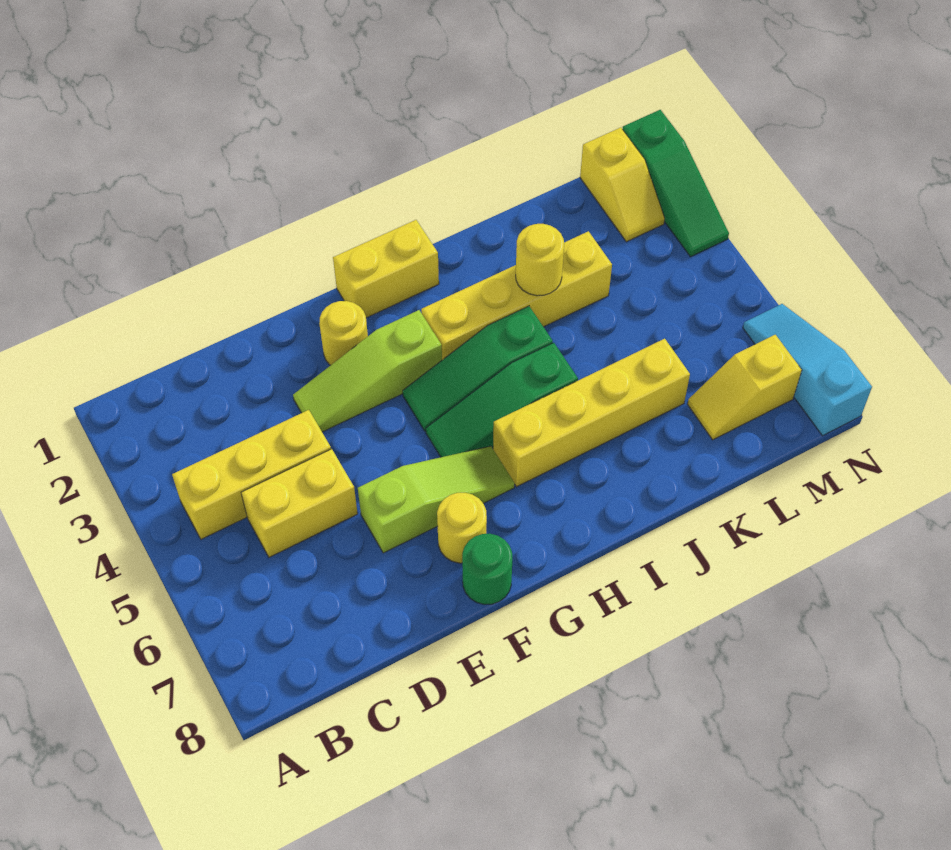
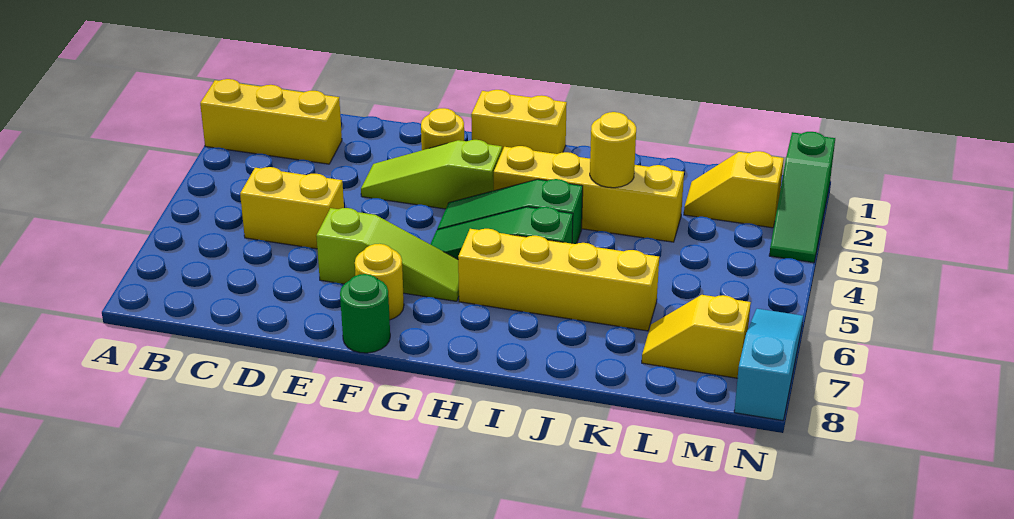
yellow brick B4:D4 level 1 -> yellow brick A2:C2 level 1
yellow slope M1:M2 level 1 top 1 -> yellow slope L2:M2 level 1 top M

